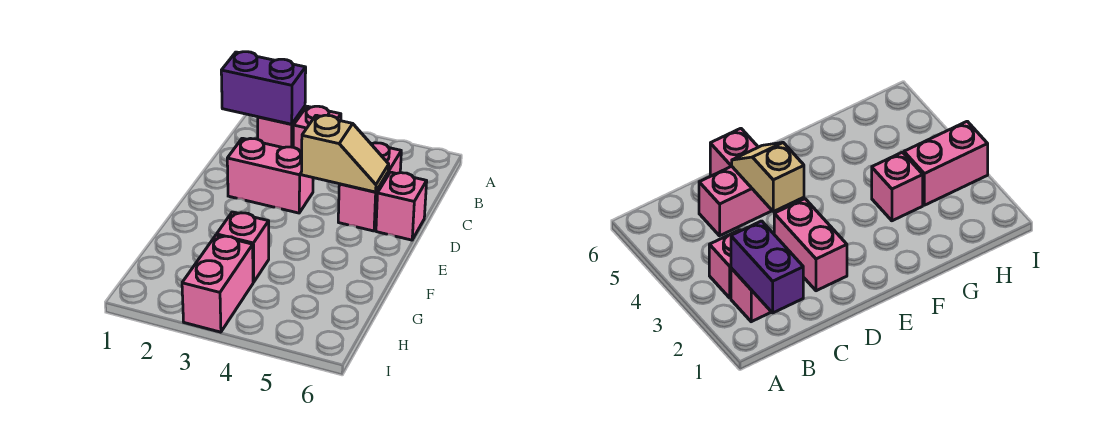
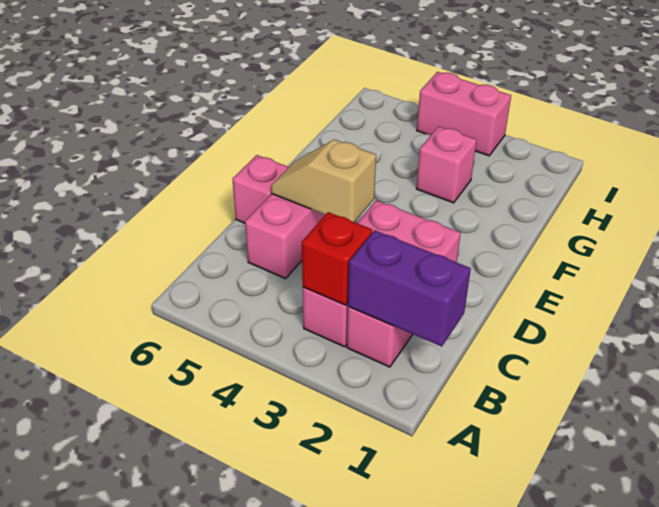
none -> red brick B3 level 2
pink brick H3:I3 level 1 -> pink brick I3:I4 level 1

